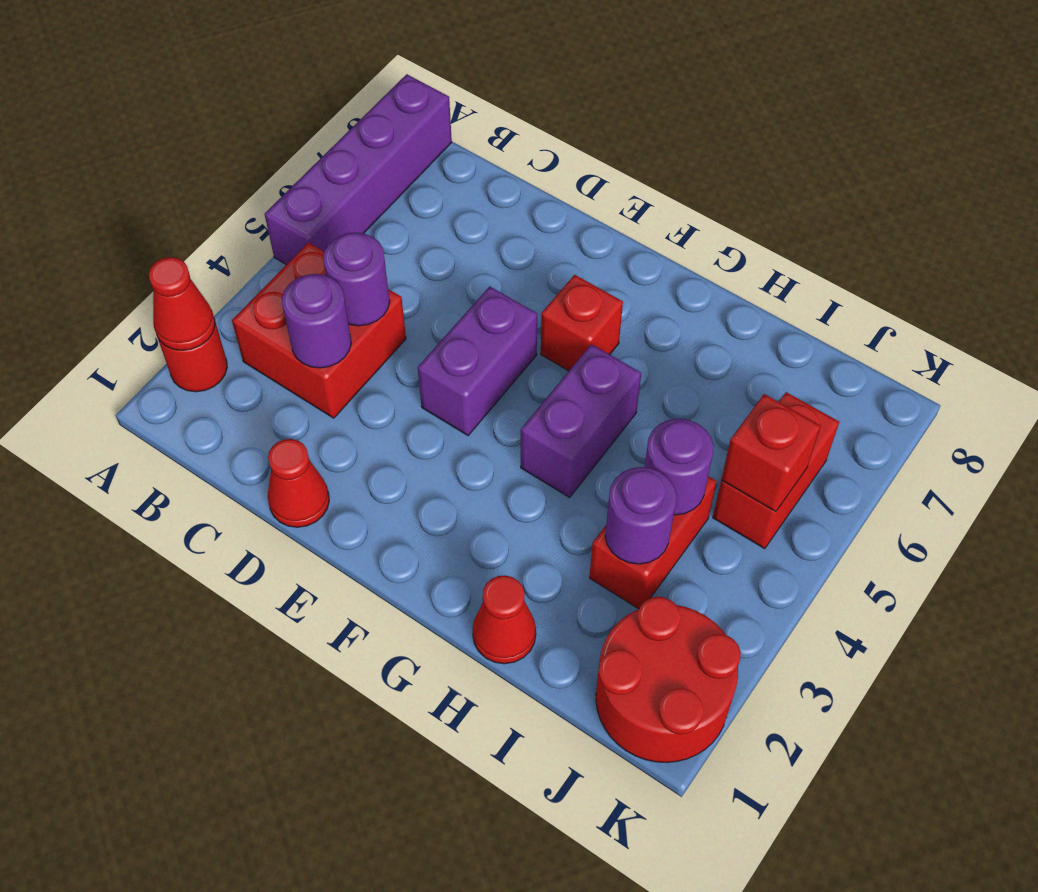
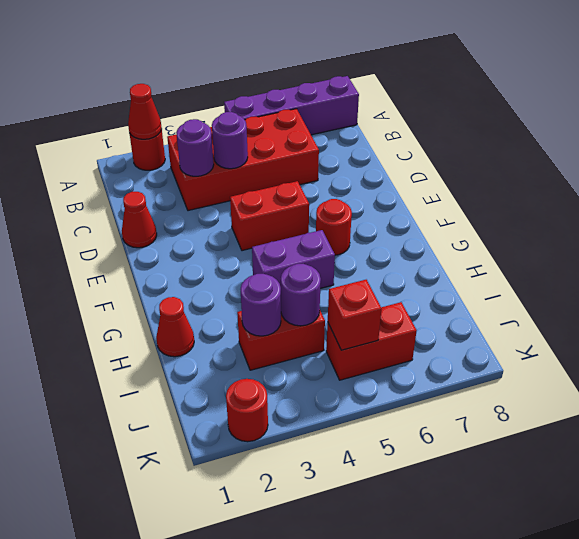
red brick B3:C4 level 1 -> red brick B3:C6 level 1
purple brick E4:E5 level 1 -> red brick E4:E5 level 1
red brick F6 level 1 -> red round brick F6 level 1
red round brick J1:K2 level 1 -> red round brick K2 level 1

